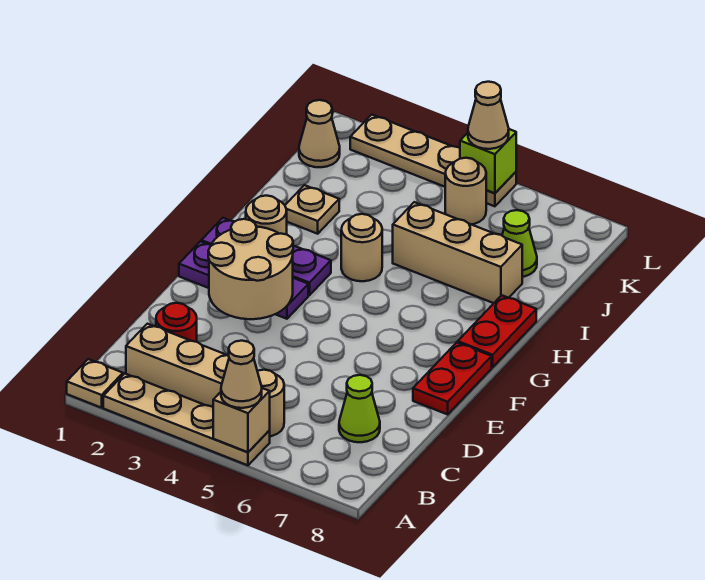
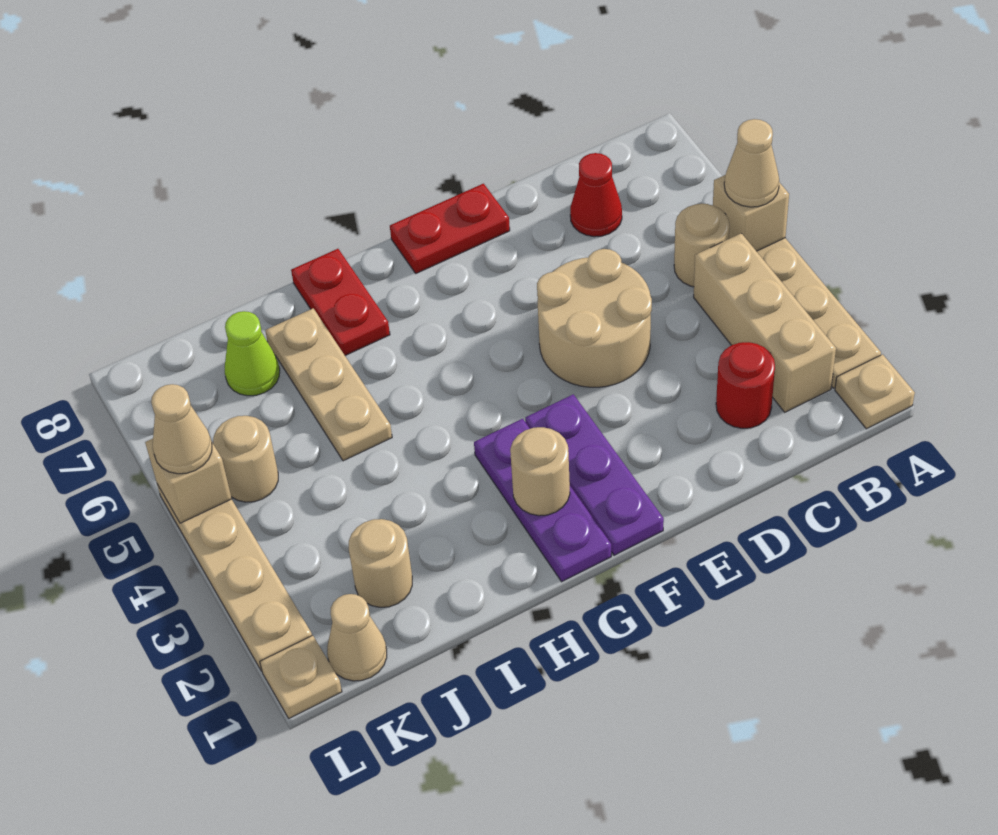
lime cone C7 level 1 -> red cone C7 level 1
tan round brick E2:F3 level 2 -> tan round brick D4:E5 level 1
red plate G8:H8 level 1 -> red plate H7:H8 level 1
tan round brick H4 level 1 -> tan round brick J2 level 1
tan plate I2 level 1 -> tan plate L1 level 1
tan brick I5:I7 level 1 -> tan plate I5:I7 level 1
lime brick L5 level 2 -> tan brick L5 level 2

